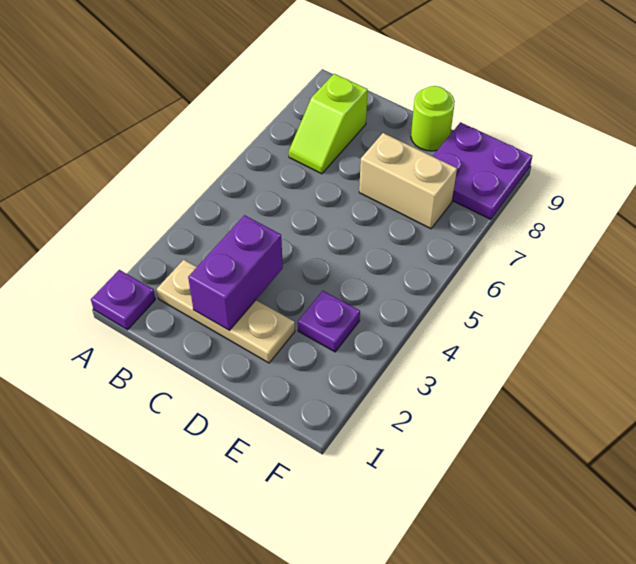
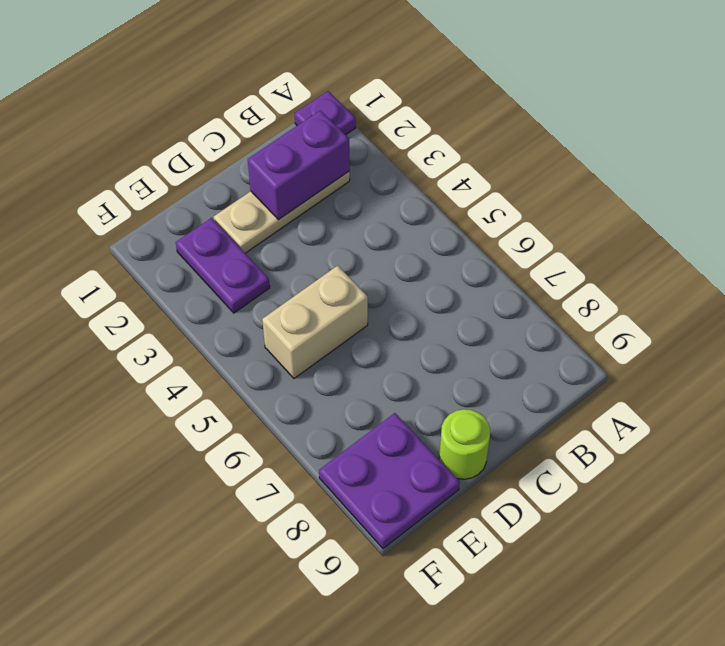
lime slope B7:B8 level 1 top 8 -> none
purple brick C2:C3 level 2 -> purple brick B2:C2 level 2
tan brick D7:E7 level 1 -> tan brick D5:E5 level 1
purple plate E3 level 1 -> purple plate E2:E3 level 1

